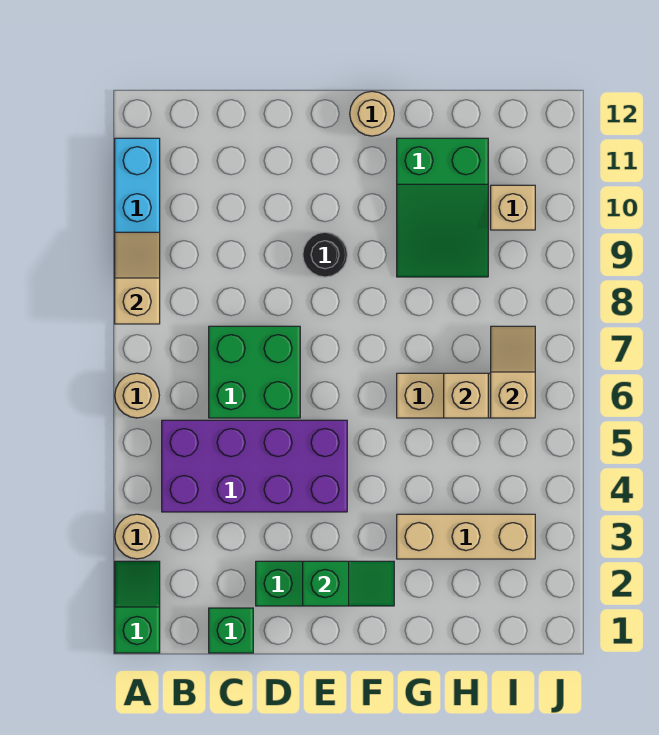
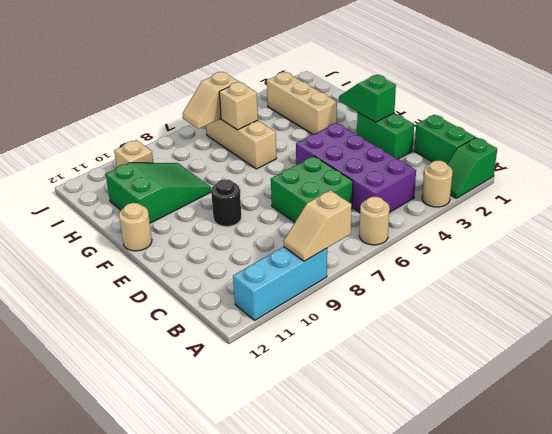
green brick C1 level 1 -> green brick B1:C1 level 1

